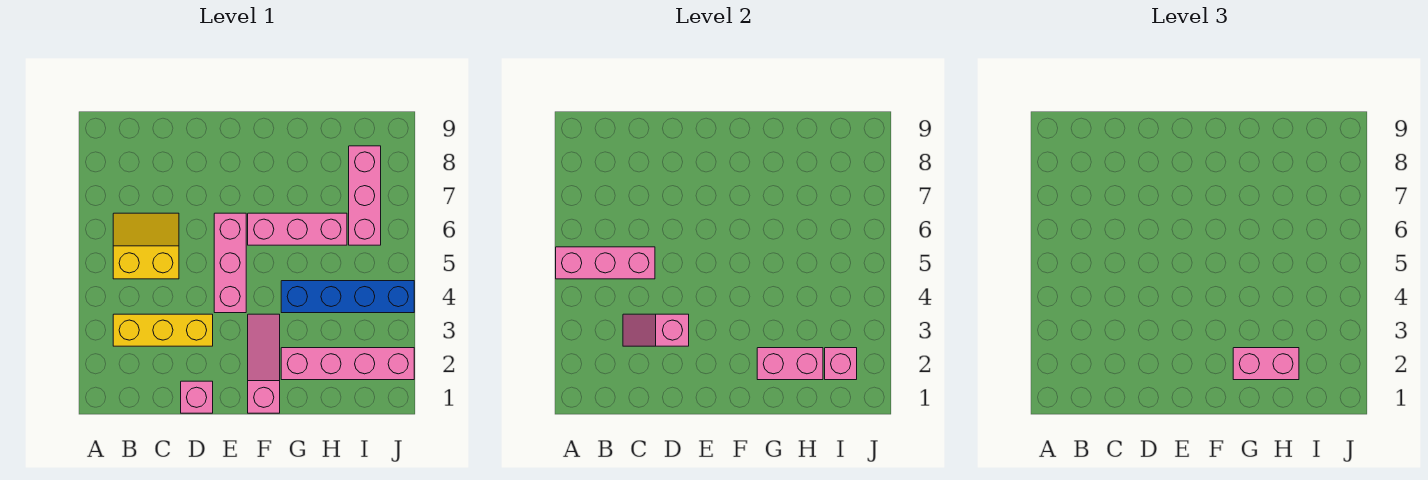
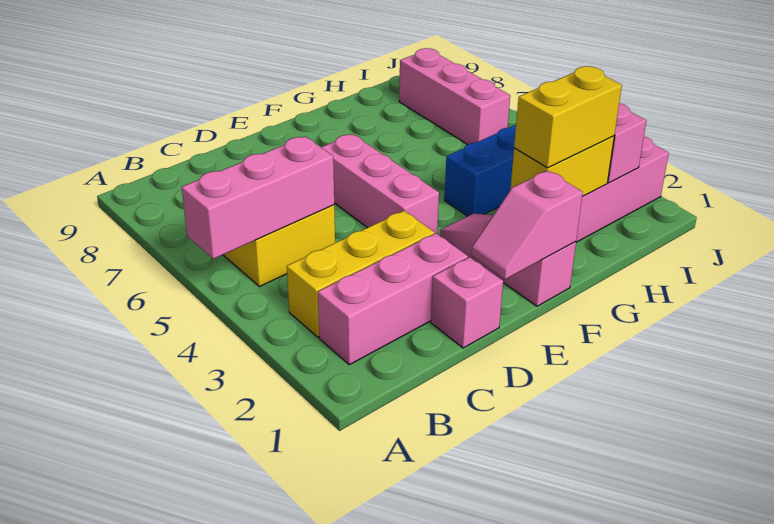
pink slope C3:D3 level 2 top D -> pink slope E1:F1 level 2 top F
pink brick F6:H6 level 1 -> pink brick B2:D2 level 1
pink brick G2:H2 level 2 -> yellow brick G2:H2 level 2
pink brick G2:H2 level 3 -> yellow brick G2:H2 level 3

